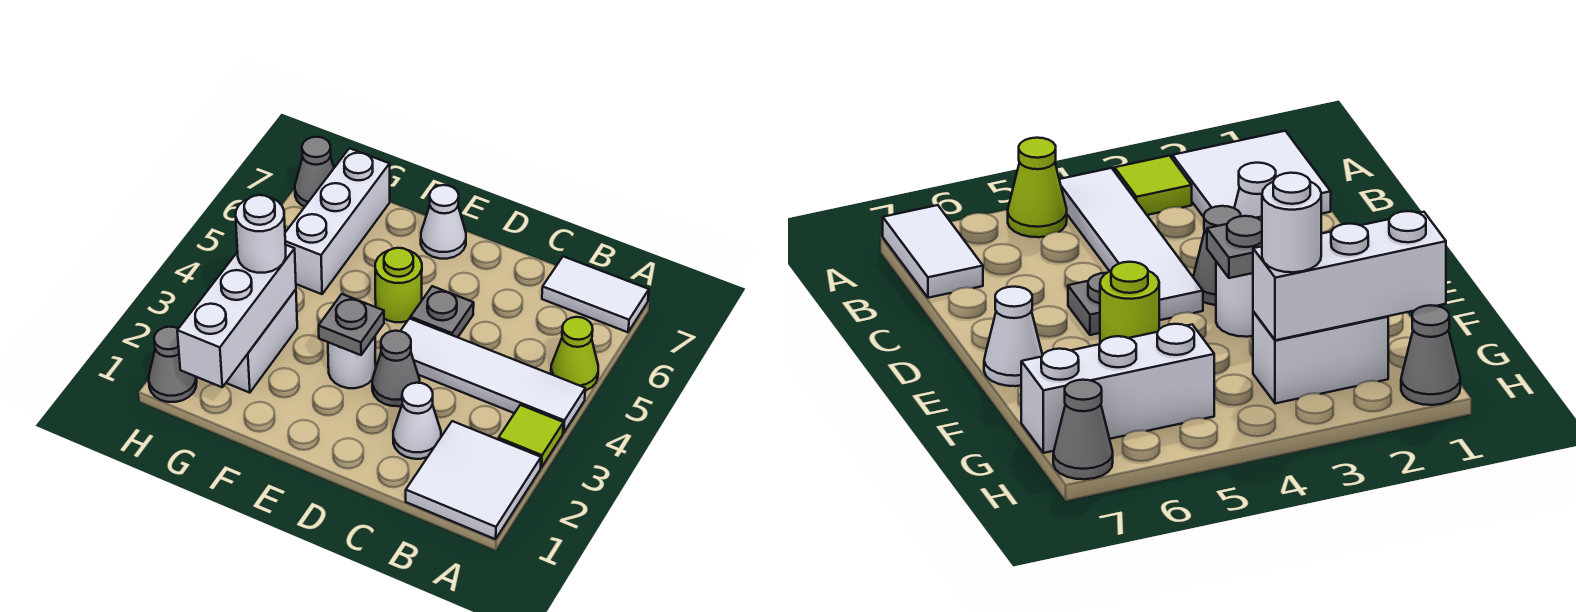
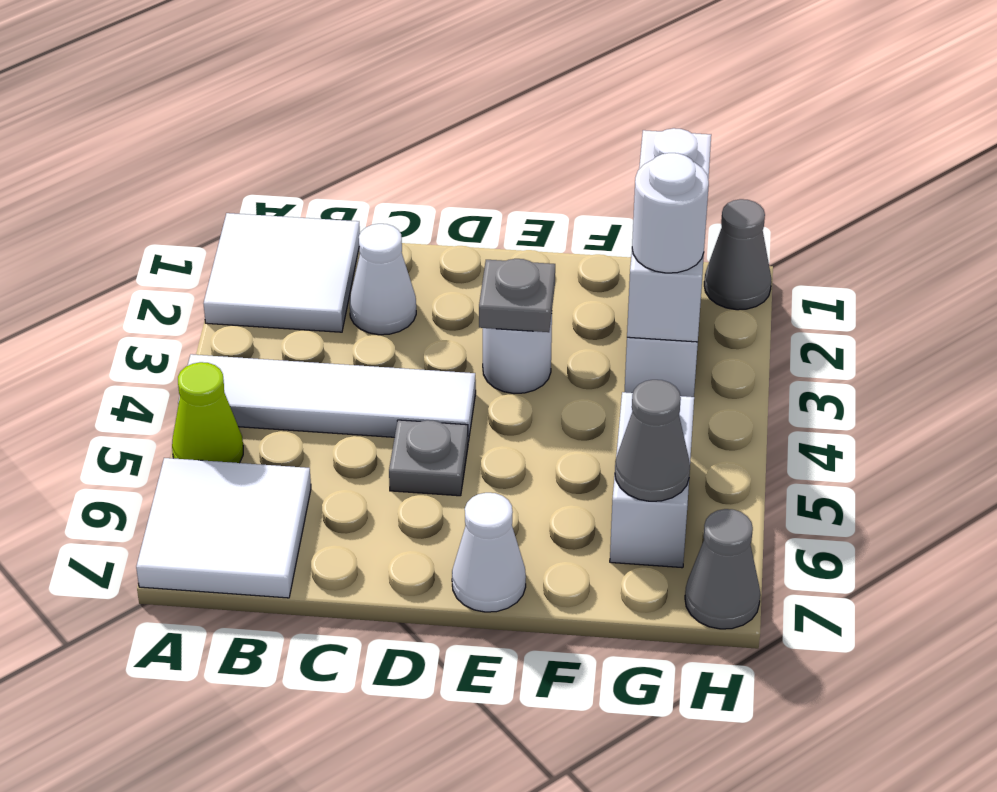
lime tile A3 level 1 -> none
white tile A7:B7 level 1 -> white tile A6:B7 level 1
grey cone D3 level 1 -> grey cone G6 level 2
lime round brick E5 level 1 -> none
white brick G5:G7 level 1 -> white brick G5:G6 level 1

